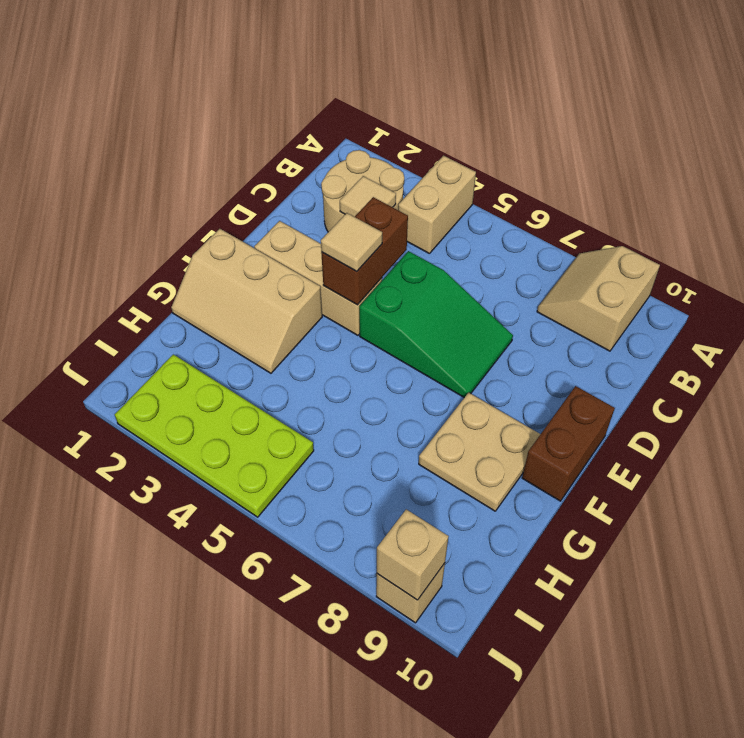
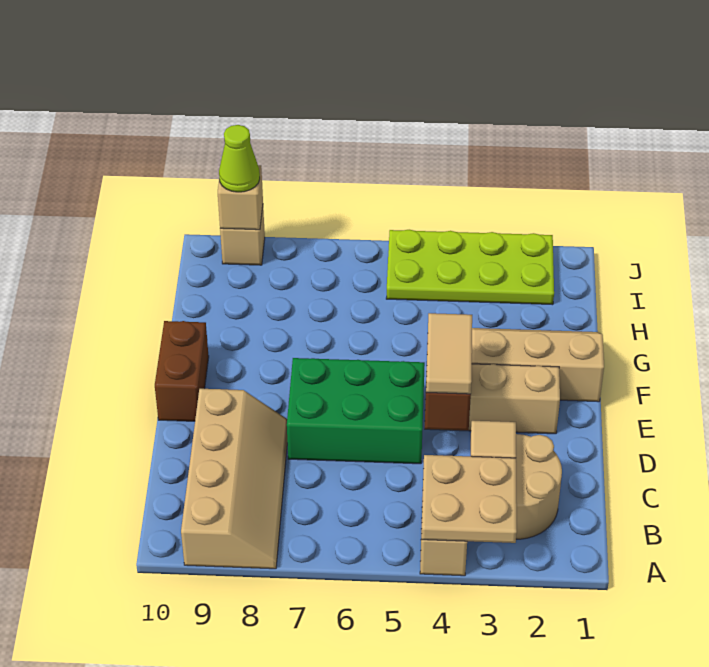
tan slope A8:B9 level 1 top 9 -> tan slope A8:D9 level 1 top 9
green slope D5:E7 level 1 top 5 -> green brick D5:E7 level 1
tan tile E4 level 3 -> tan tile D4:E4 level 3
tan plate F8:G9 level 1 -> tan plate A3:B4 level 2
none -> lime cone J9 level 3

